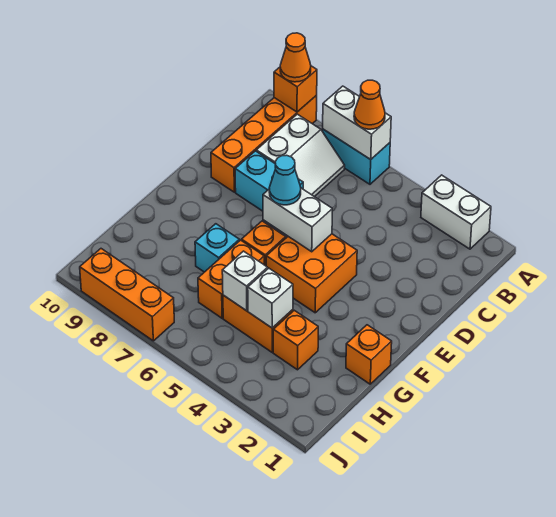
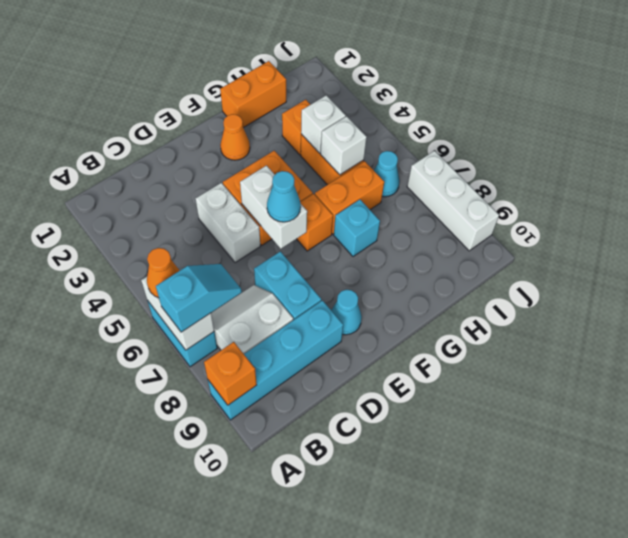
white brick A2:A3 level 1 -> white brick D4:D5 level 1
none -> cyan slope A7:B7 level 3 top A
orange brick A9:D9 level 1 -> cyan brick A9:D9 level 1
orange cone A9 level 3 -> orange cone F2 level 1
none -> cyan cone E9 level 1
orange brick G1 level 1 -> orange brick G1:H1 level 1
none -> cyan cone I6 level 1
orange brick J7:J9 level 1 -> white brick J7:J9 level 1

